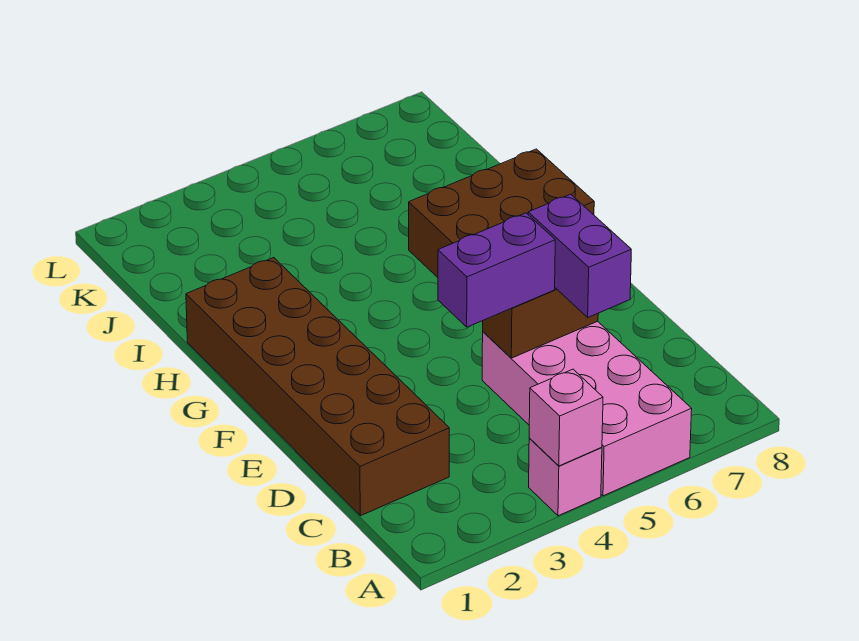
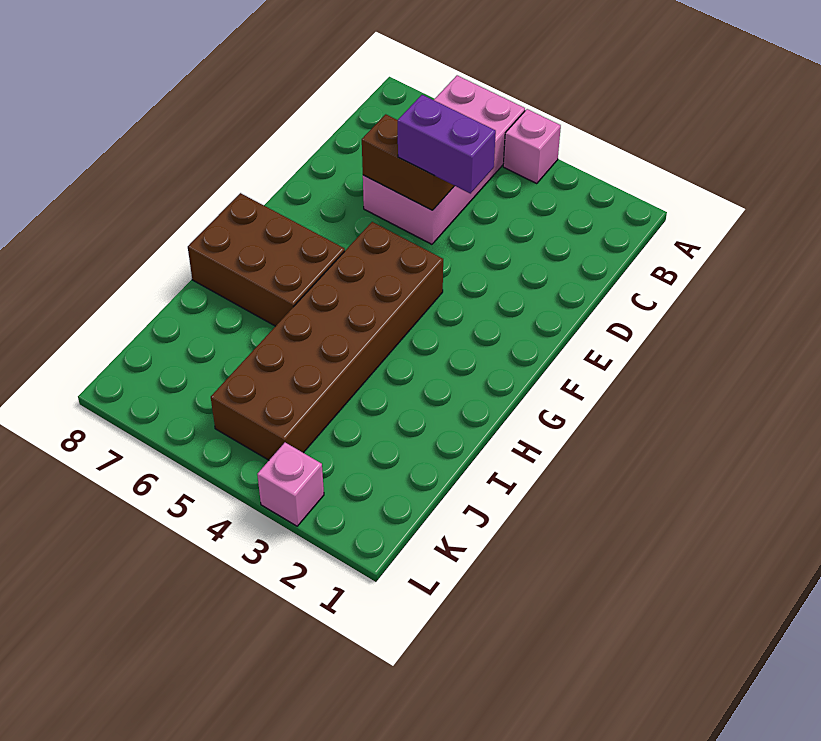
pink brick A4 level 2 -> pink brick L3 level 1
brown brick C1:H2 level 1 -> brown brick F4:K5 level 1
purple brick C6:D6 level 3 -> none

